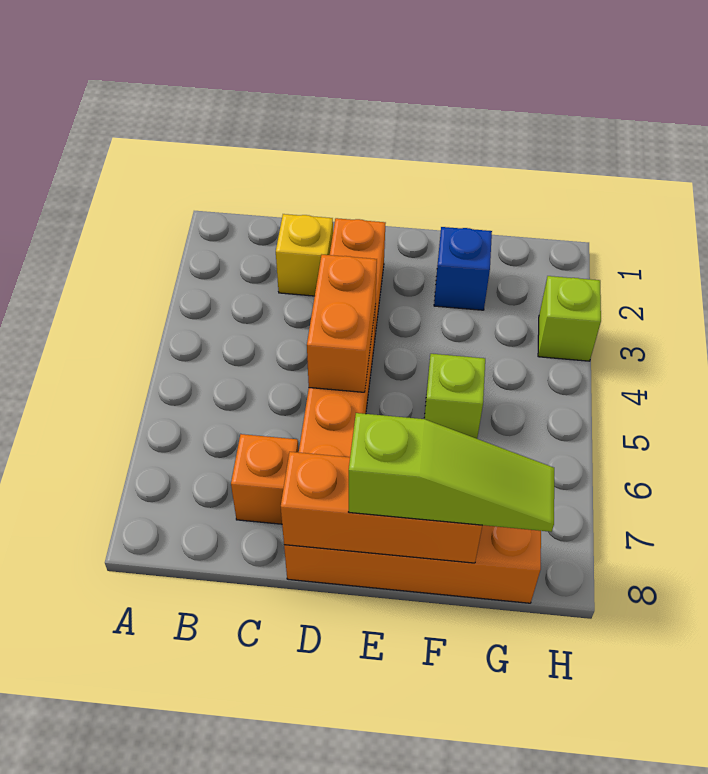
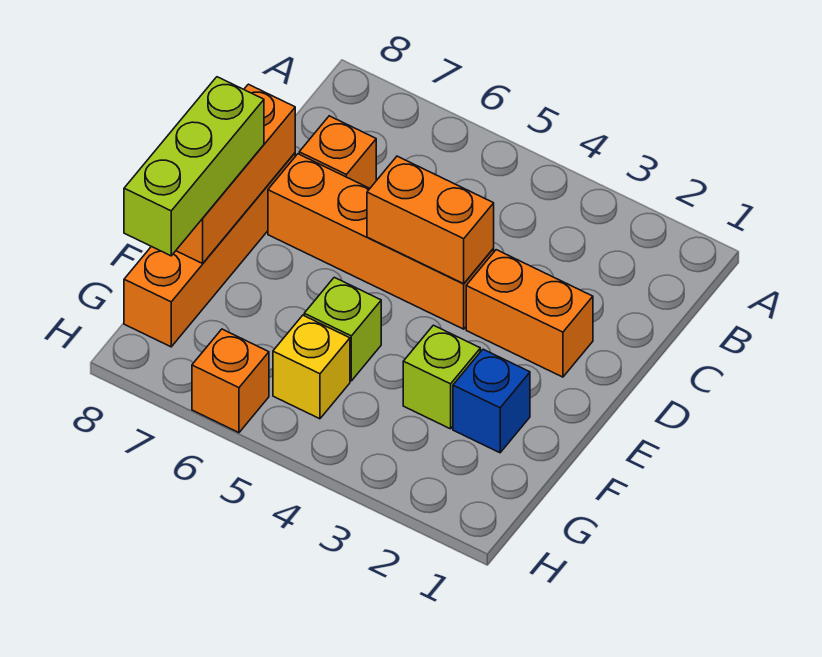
yellow brick C2 level 1 -> yellow brick G5 level 1
lime slope E8:G8 level 3 top E -> lime brick E8:G8 level 3
lime brick H3 level 1 -> lime brick F3 level 1
none -> orange brick H6 level 1

